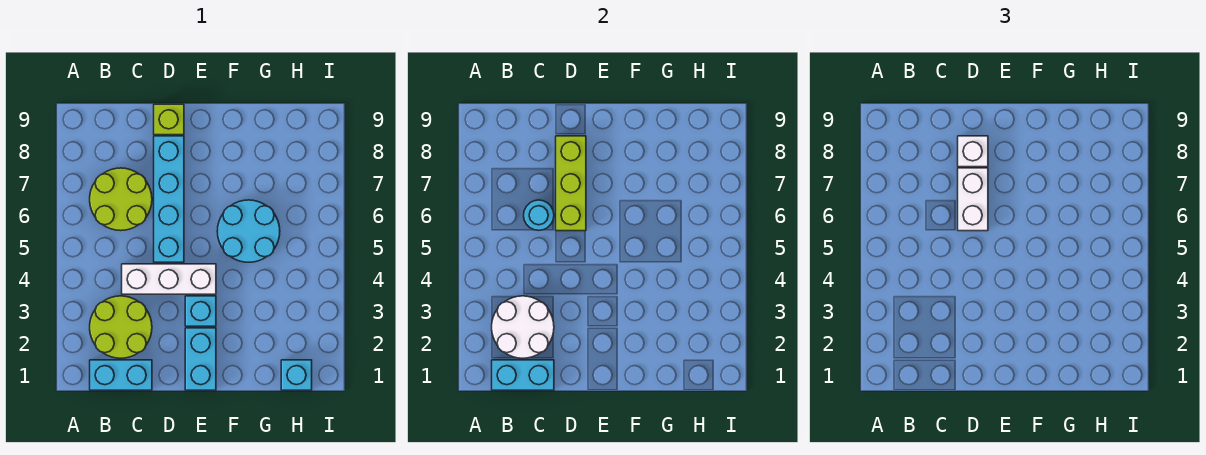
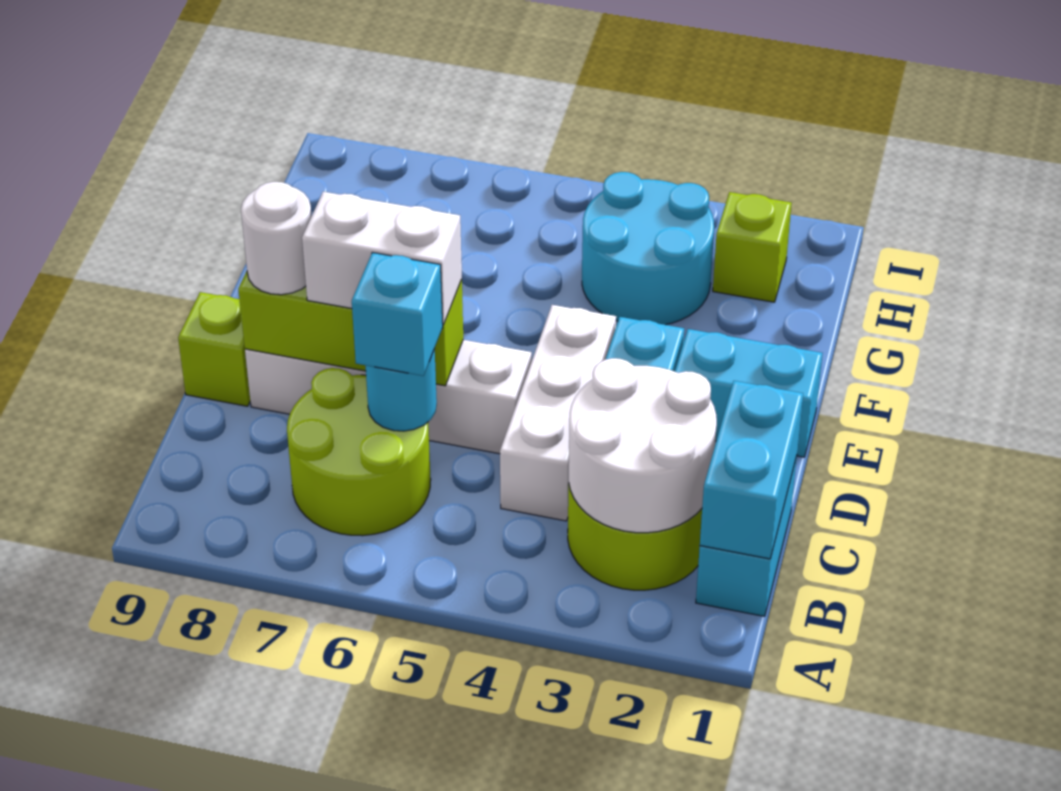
cyan brick D5:D8 level 1 -> white brick D5:D8 level 1
white brick D8 level 3 -> white round brick D8 level 3
cyan round brick F5:G6 level 1 -> cyan round brick G3:H4 level 1
cyan brick H1 level 1 -> cyan brick C6 level 3
none -> lime brick H2 level 1

